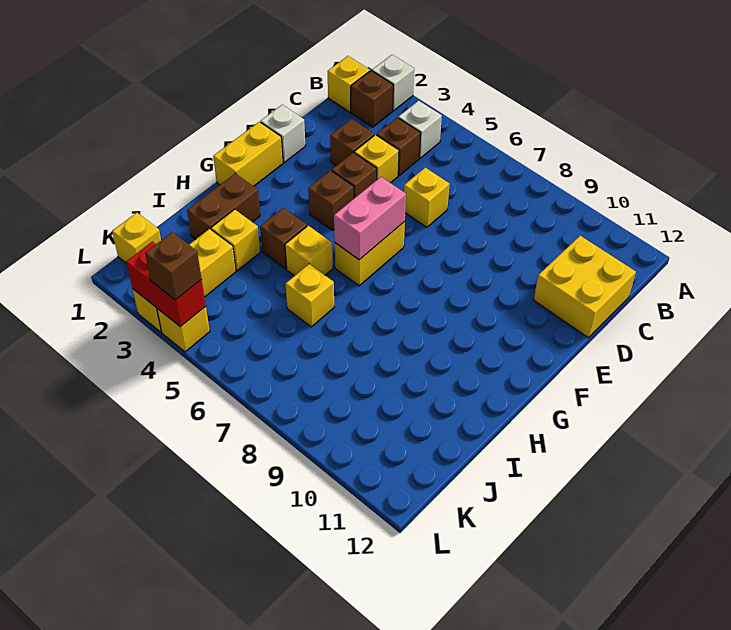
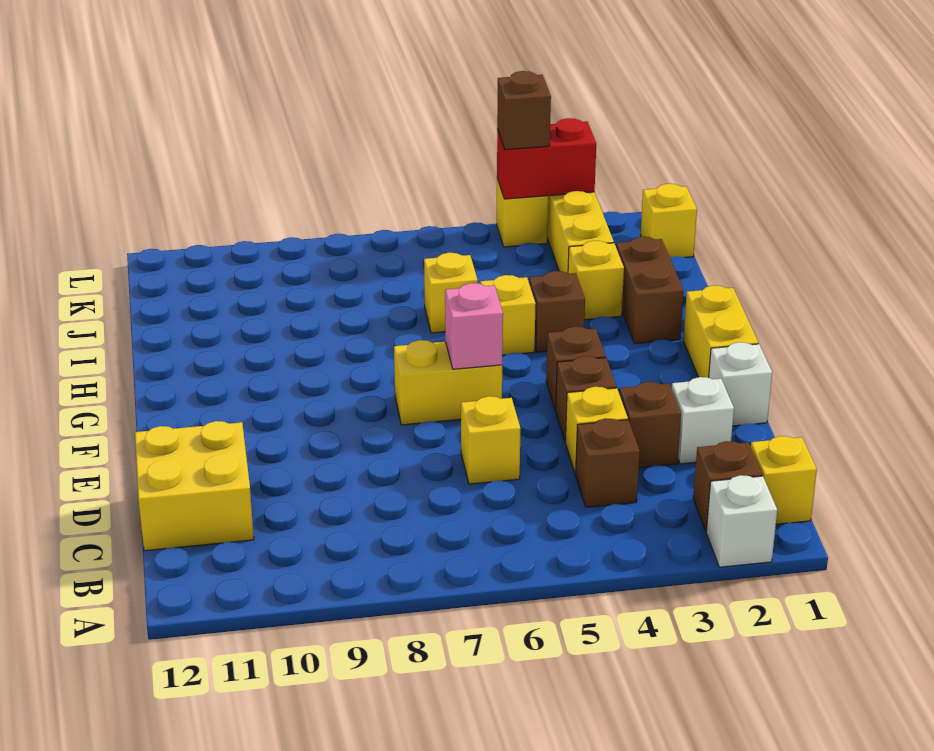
white brick B4 level 1 -> white brick D2 level 1
yellow brick F6:G6 level 1 -> yellow brick F6:F7 level 1
pink brick F6:G6 level 2 -> pink brick F6 level 2

